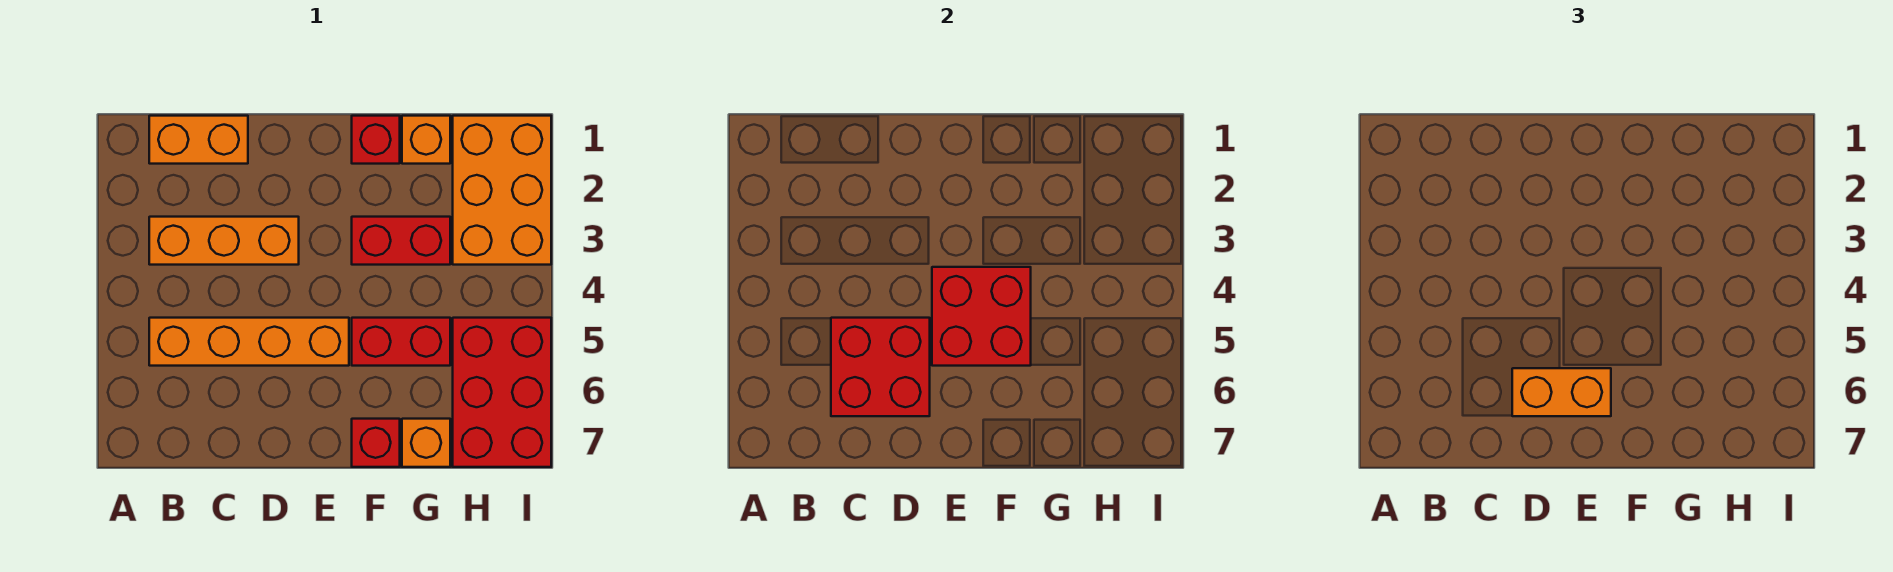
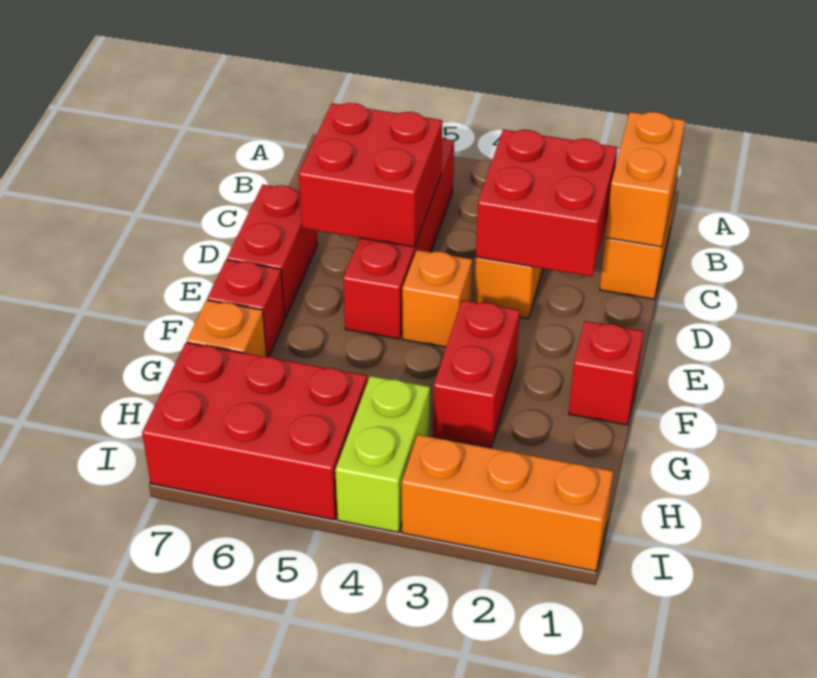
orange brick B5:E5 level 1 -> red brick B5:E5 level 1
orange brick D6:E6 level 3 -> orange brick B1:C1 level 2
red brick E4:F5 level 2 -> red brick C2:D3 level 2
red brick F5:G5 level 1 -> red brick D7:E7 level 1
orange brick G1 level 1 -> orange brick E4 level 1
orange brick H1:I3 level 1 -> orange brick I1:I3 level 1
none -> lime brick H4:I4 level 1

